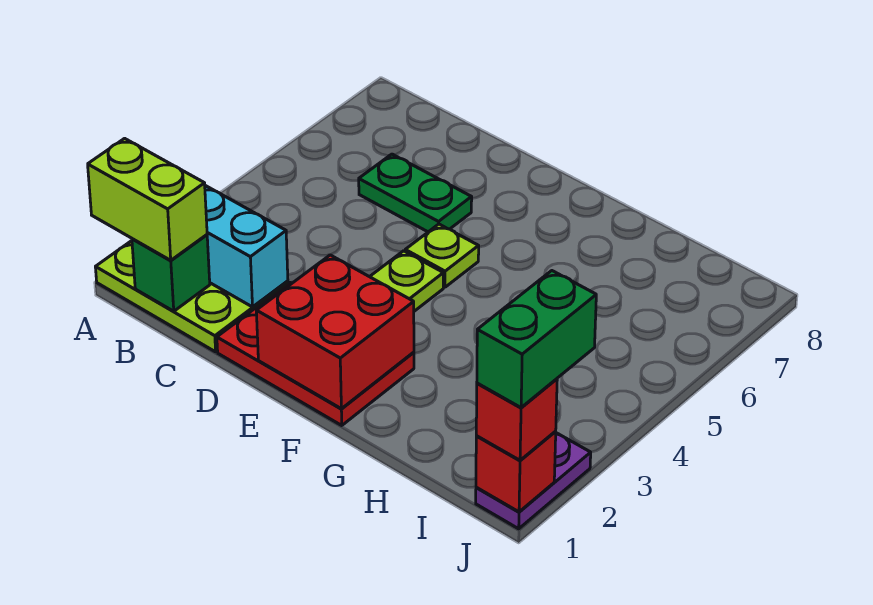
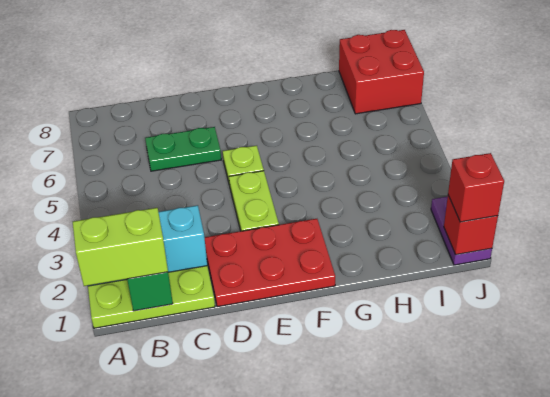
red brick E1:F2 level 2 -> red brick I7:J8 level 1
green brick J1:J2 level 4 -> none

